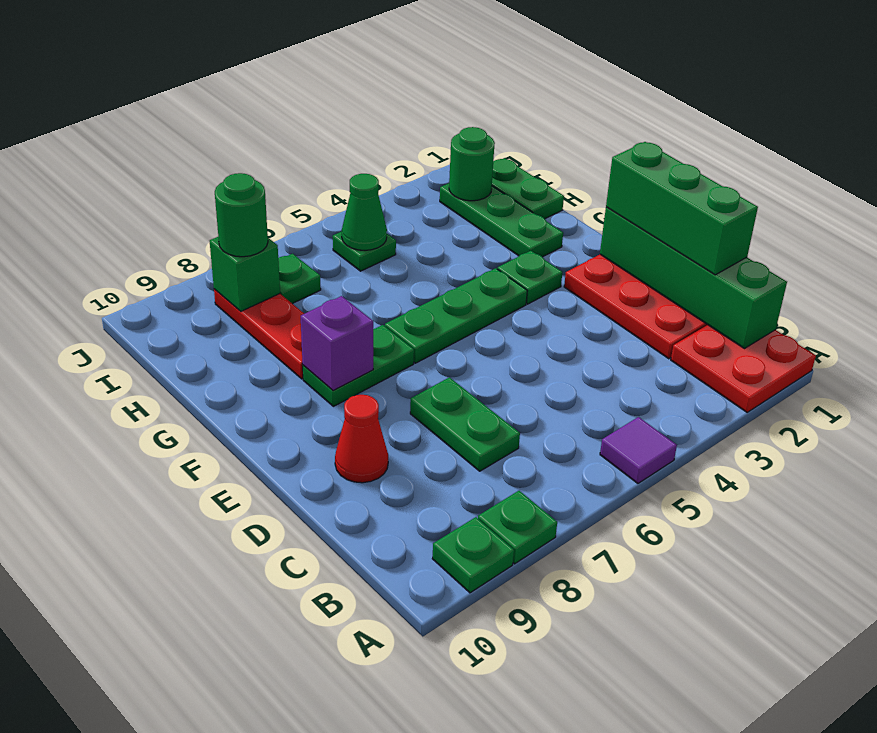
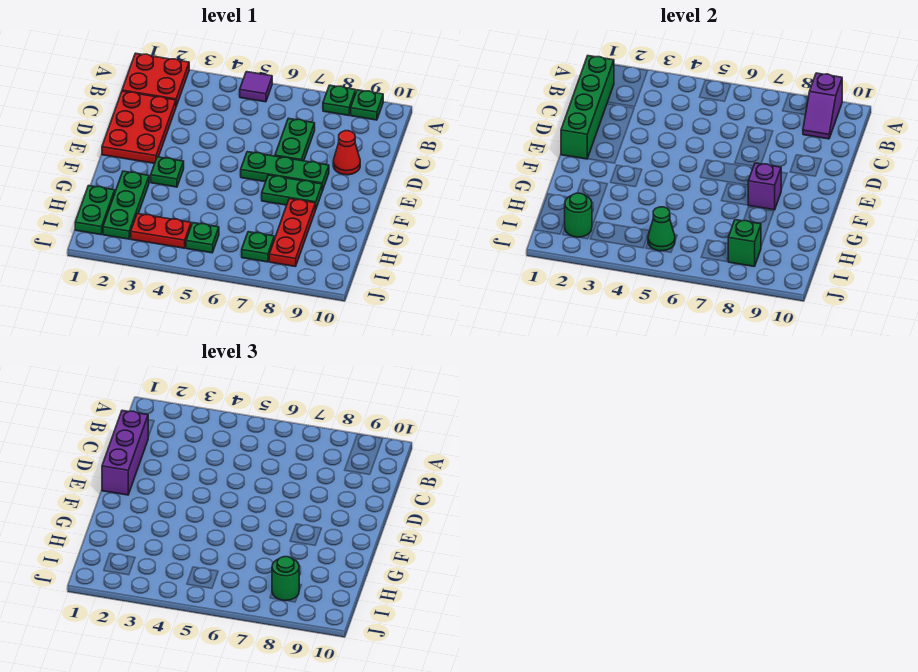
none -> purple slope A9:B9 level 2 top A
green brick C1:E1 level 3 -> purple brick C1:E1 level 3
green plate F4:F6 level 1 -> green plate E6:E8 level 1
none -> red plate I3:I4 level 1

